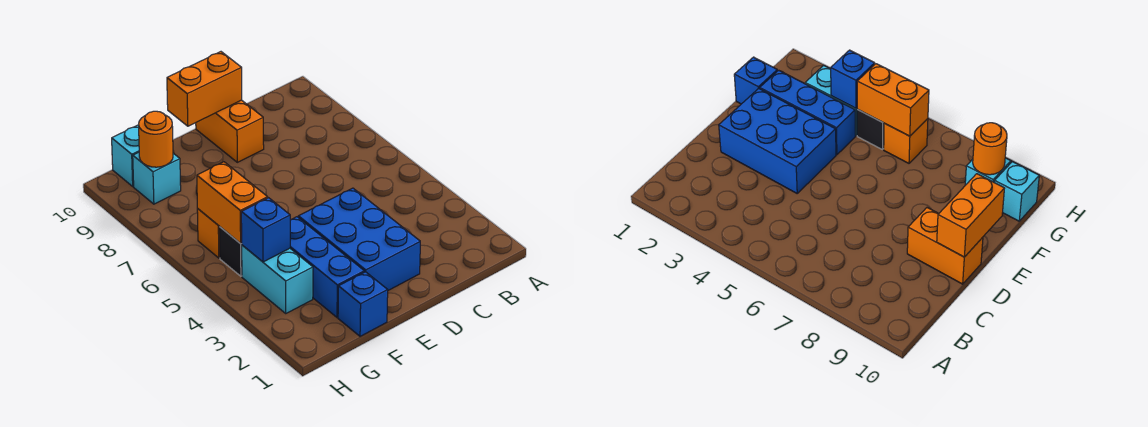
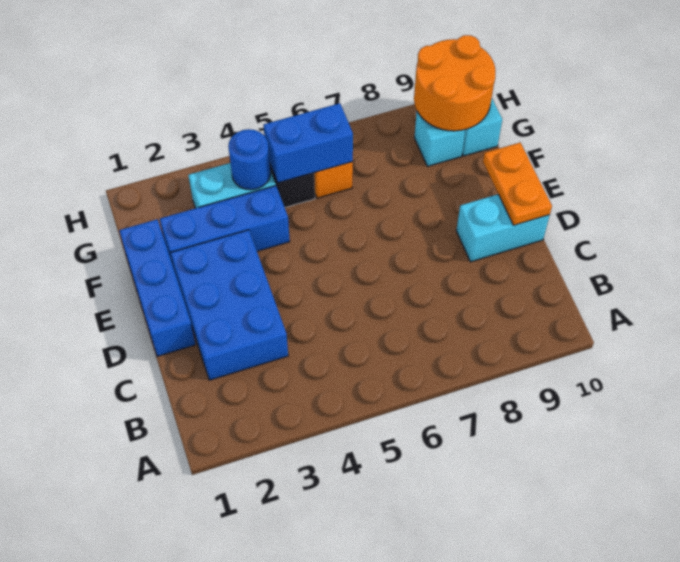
blue brick D2:E4 level 1 -> blue brick C2:E3 level 1
orange brick D9:D10 level 1 -> cyan brick D9:D10 level 1
orange brick D10:E10 level 2 -> orange plate D10:E10 level 2
blue brick F1 level 1 -> blue brick D1:F1 level 1
blue brick G4 level 2 -> blue round brick G4 level 2
orange brick G5:G6 level 2 -> blue brick G5:G6 level 2
orange round brick G9 level 2 -> orange round brick G9:H10 level 2

